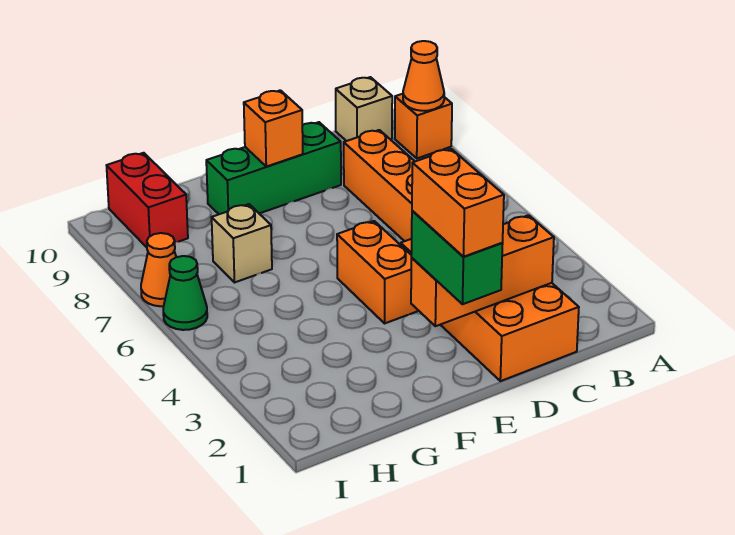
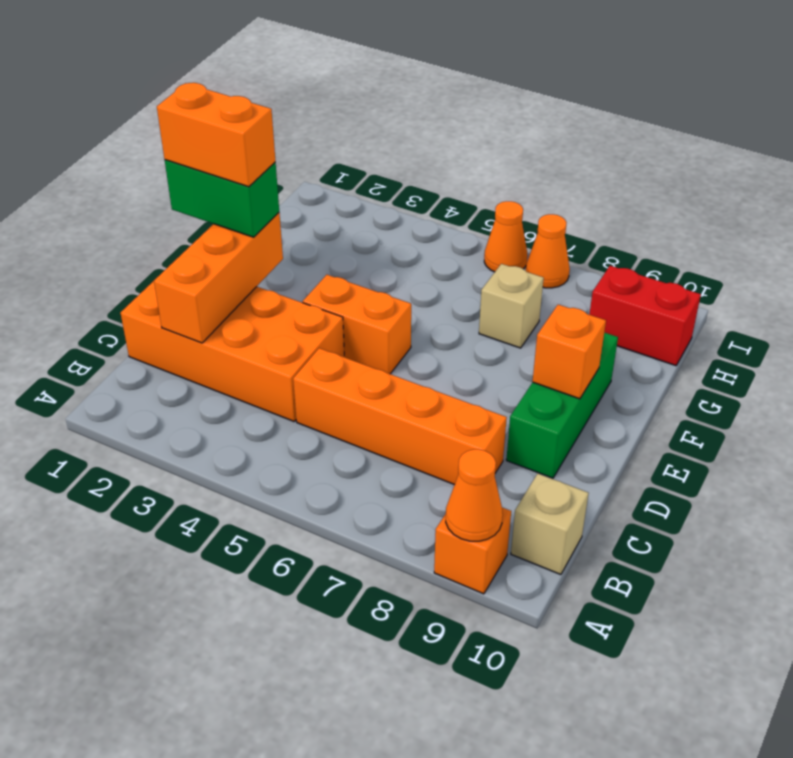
green cone I6 level 1 -> orange cone I6 level 1

